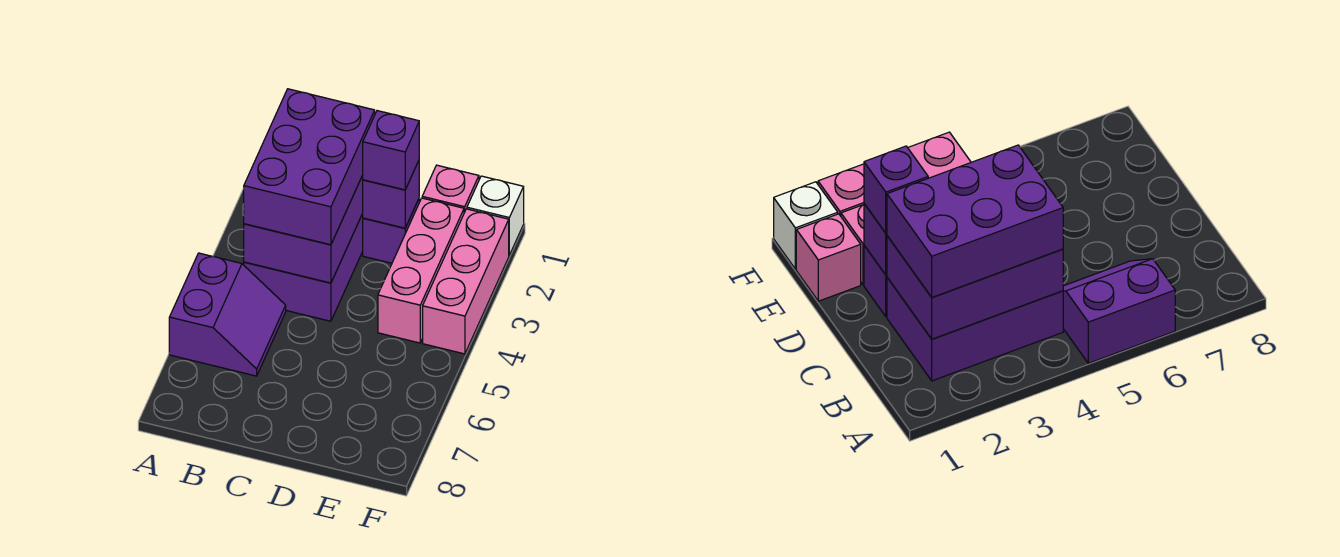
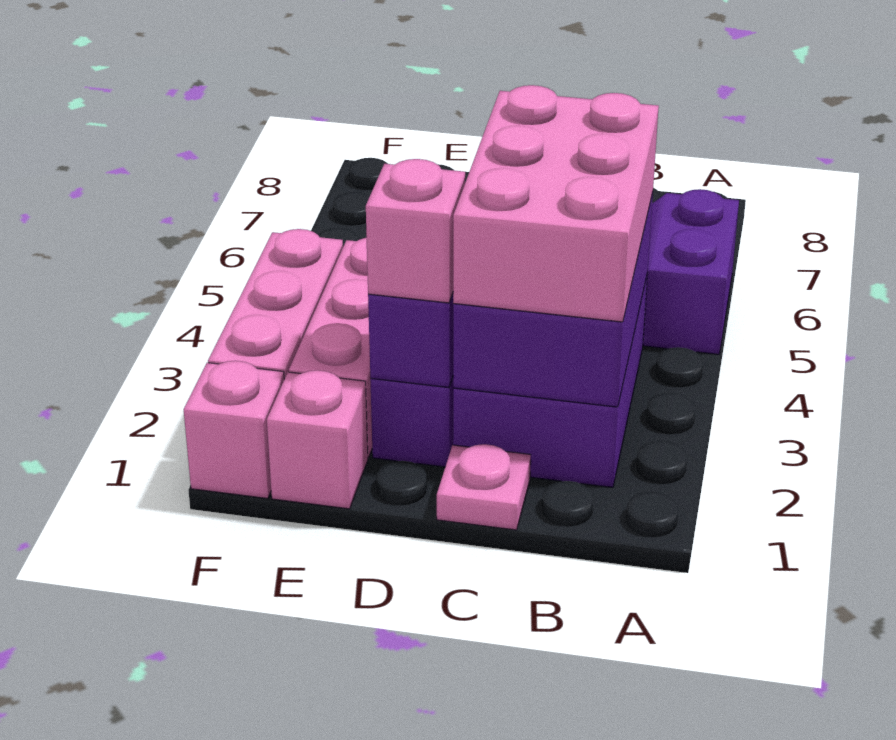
purple brick B2:C4 level 3 -> pink brick B2:C4 level 3
none -> pink plate C1 level 1
purple brick D2 level 3 -> pink brick D2 level 3
white brick F1 level 1 -> pink brick F1 level 1

